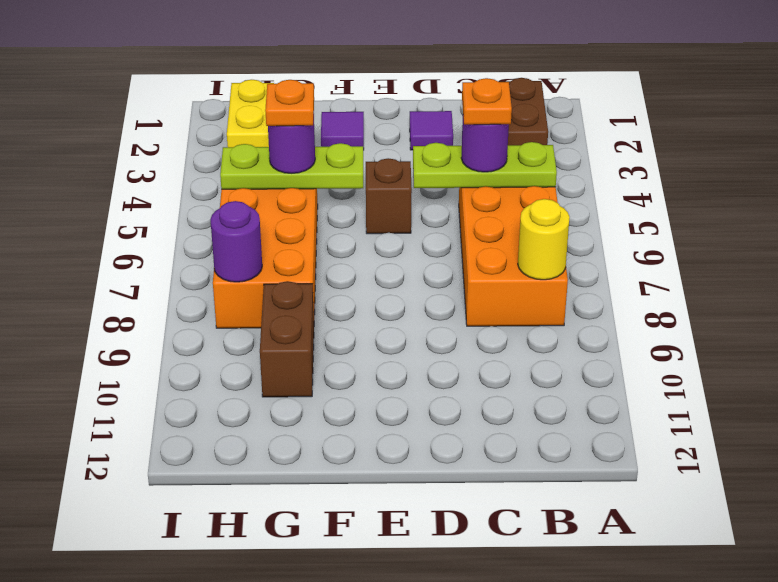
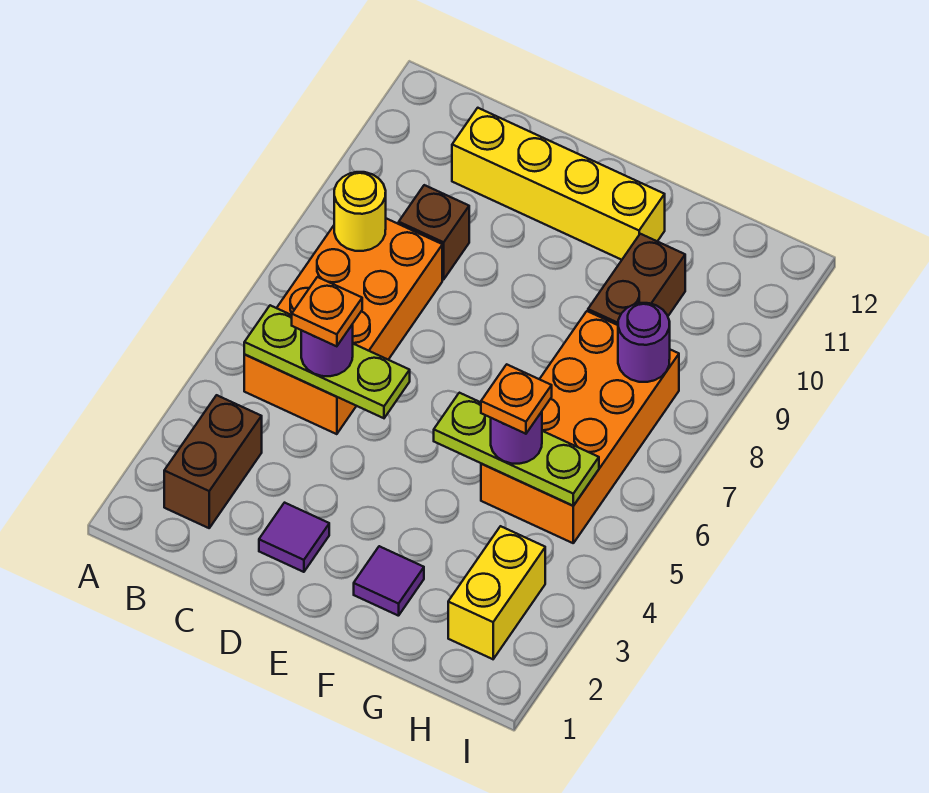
none -> yellow brick C11:F11 level 1
brown brick E5 level 1 -> brown brick C9 level 1

